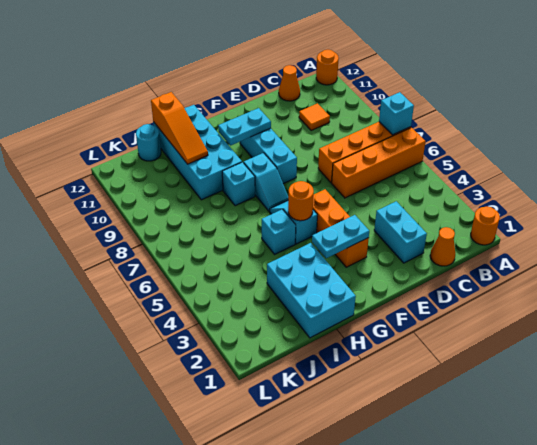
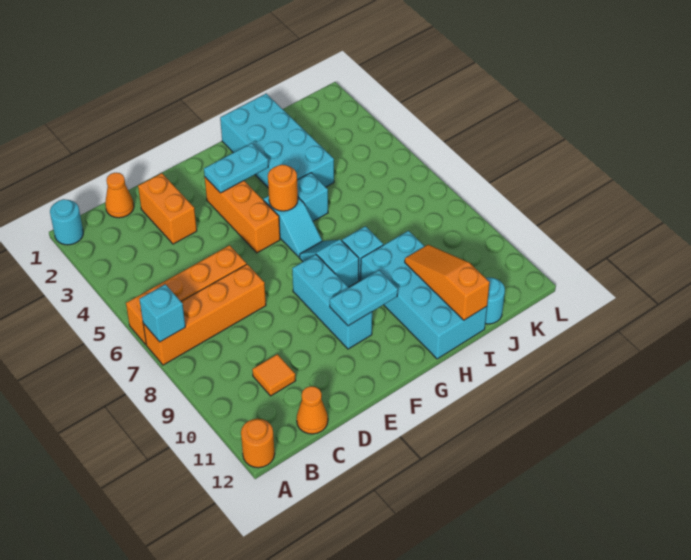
orange round brick A1 level 1 -> cyan round brick A1 level 1
cyan brick D2:D3 level 1 -> orange brick D2:D3 level 1
cyan brick H1:I3 level 1 -> cyan brick H1:I4 level 1

